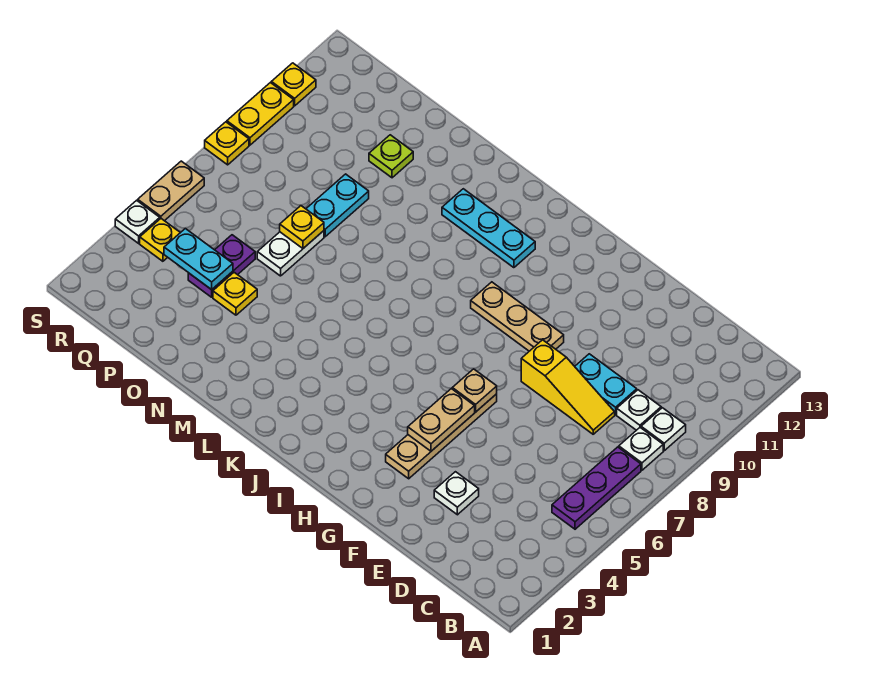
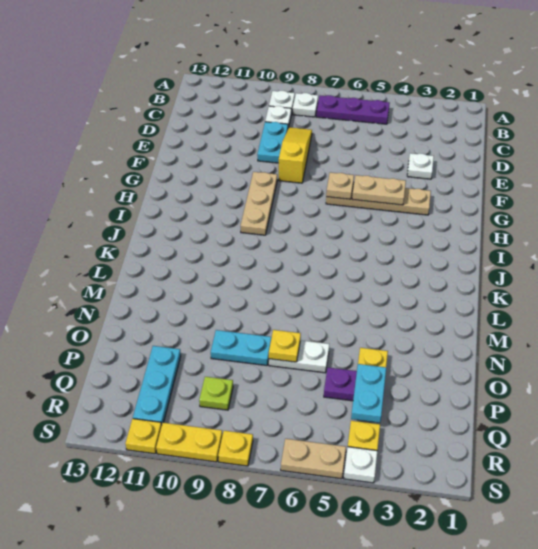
cyan plate J11:L11 level 1 -> cyan plate P11:R11 level 1
lime plate O11 level 1 -> lime plate Q9 level 1

